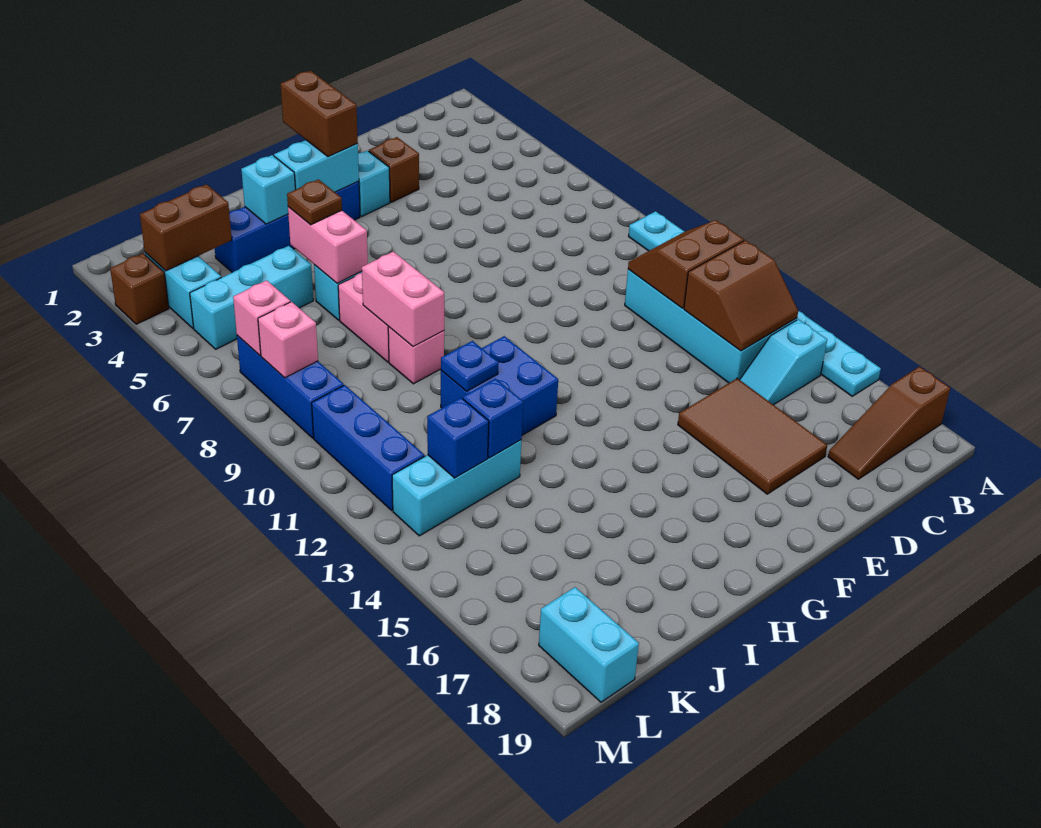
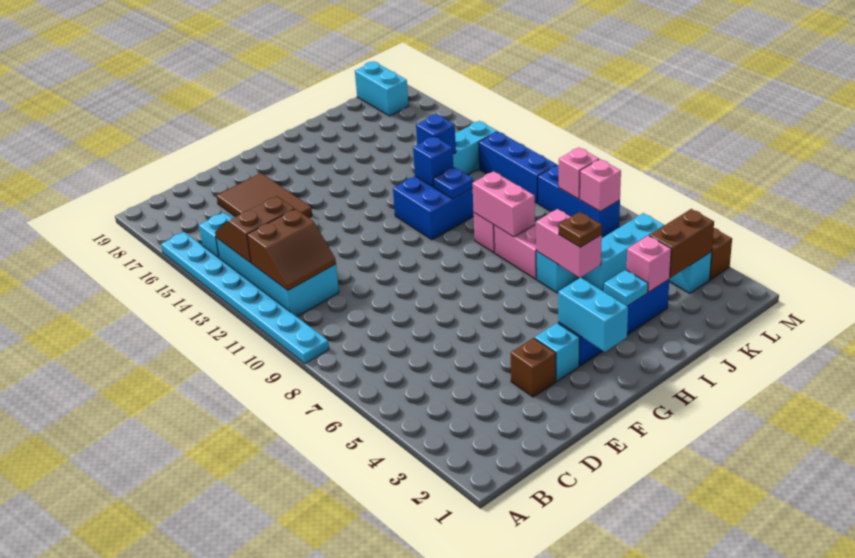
brown slope A18:C18 level 1 top A -> none
brown brick G2:G3 level 3 -> none
cyan brick G3:H3 level 2 -> cyan brick G2:G3 level 2
cyan brick I3 level 2 -> cyan plate I3 level 2
none -> pink brick J3 level 2
blue brick K13 level 2 -> blue brick I12 level 2

